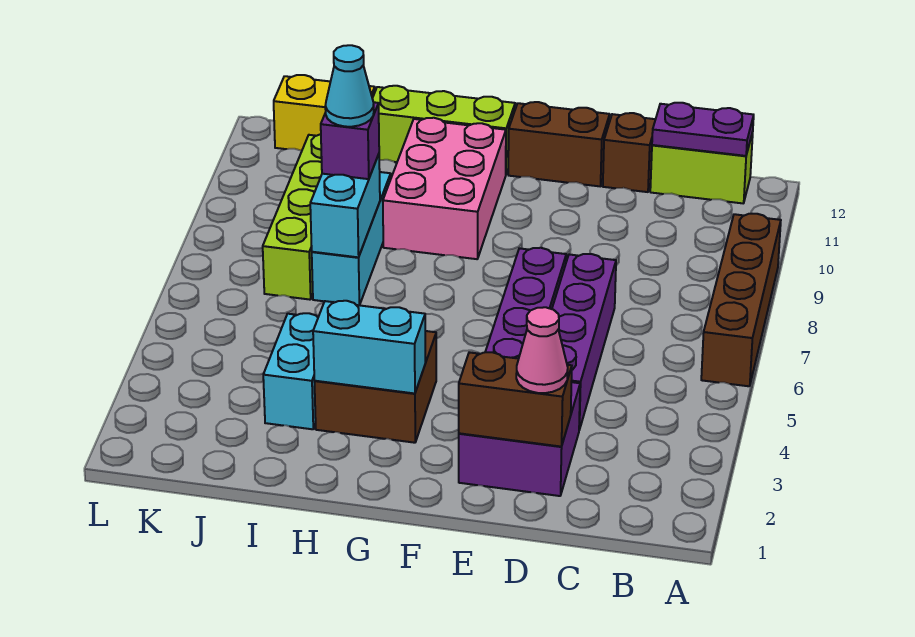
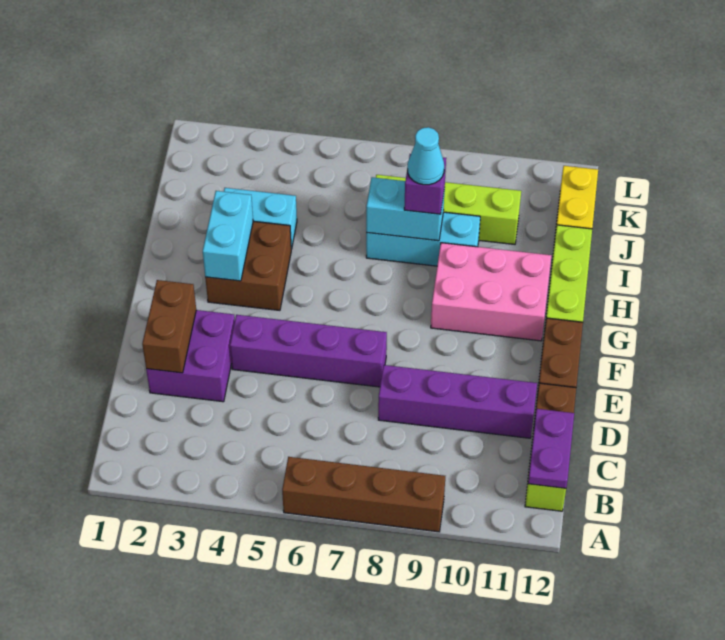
pink cone D2 level 3 -> none
purple brick D4:D7 level 1 -> purple brick D8:D11 level 1

